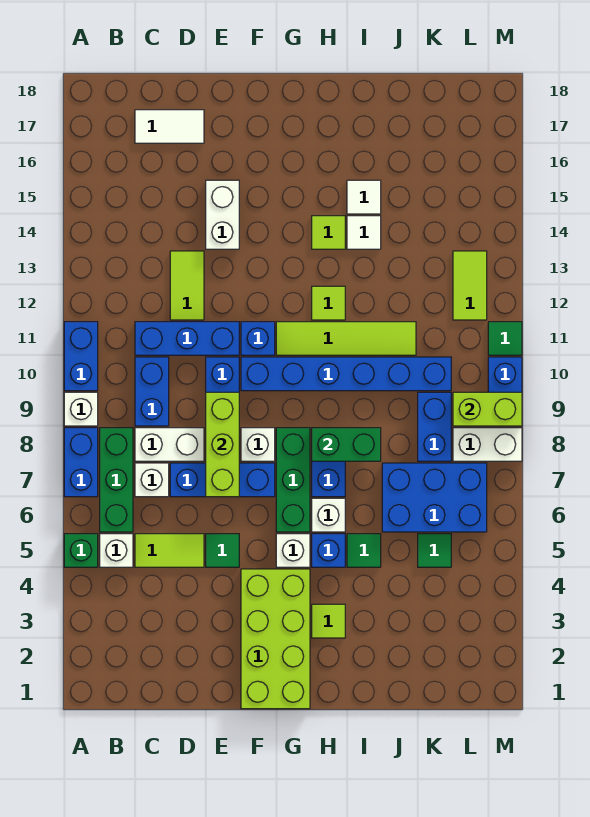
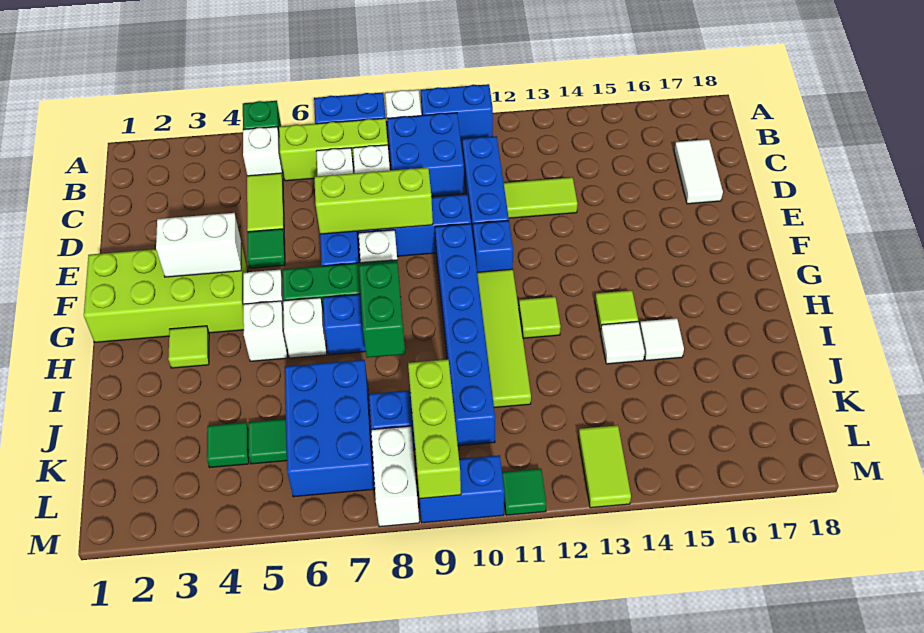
green brick B6:B8 level 1 -> lime brick B6:B8 level 1
blue brick C9:C10 level 1 -> blue brick B9:C10 level 1
white brick E14:E15 level 1 -> white brick F3:F4 level 2
blue brick H5 level 1 -> white brick H5 level 1
green tile I5 level 1 -> green tile K4 level 1
lime brick L9:M9 level 2 -> lime brick K9:M9 level 2
lime tile L12:L13 level 1 -> lime tile L13:M13 level 1

